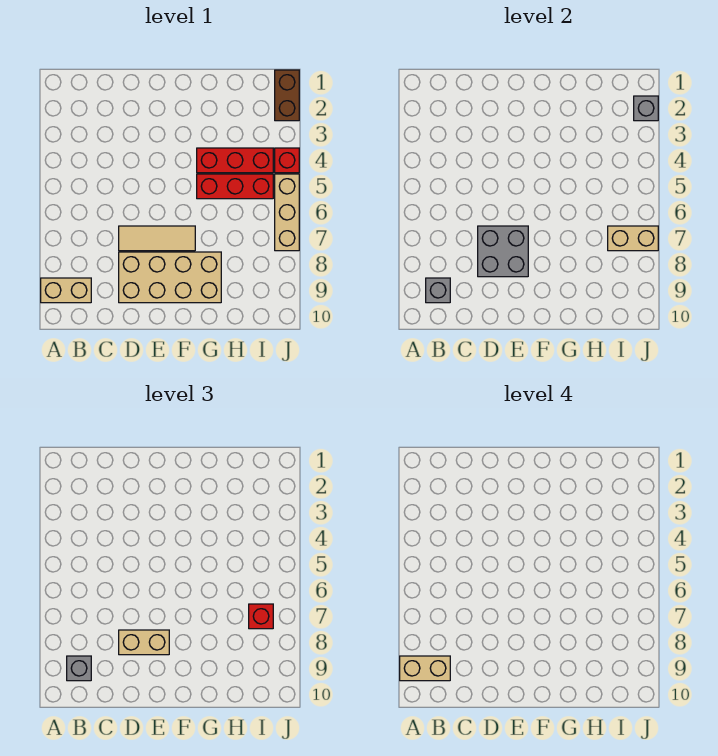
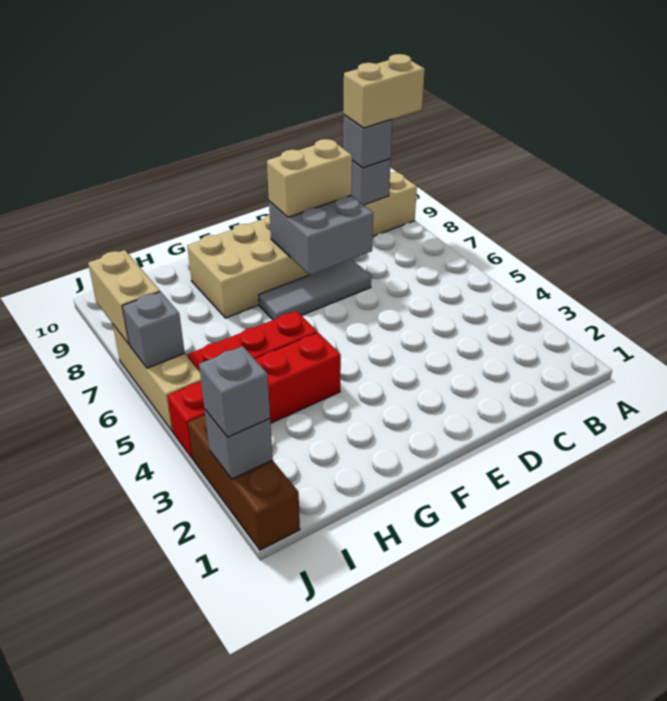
tan tile D7:F7 level 1 -> grey tile D7:F7 level 1
tan brick I7:J7 level 2 -> tan brick J7:J8 level 2
red brick I7 level 3 -> none
brown brick J1:J2 level 1 -> brown brick J1:J3 level 1
none -> grey brick J2 level 3
none -> grey brick J6 level 2

